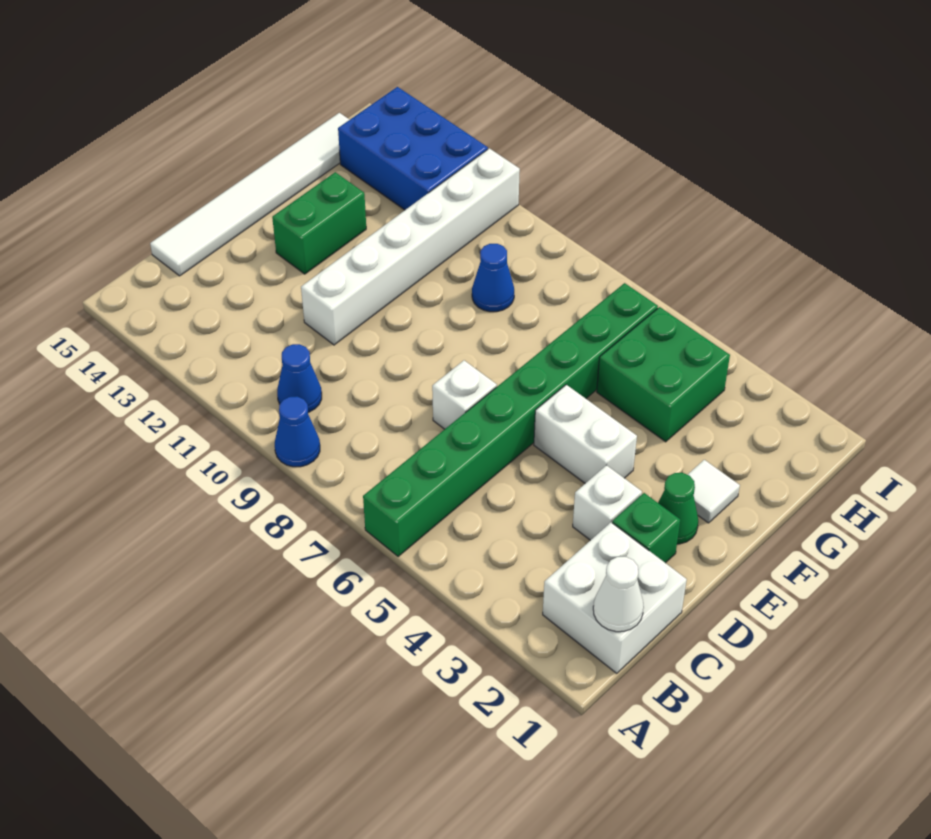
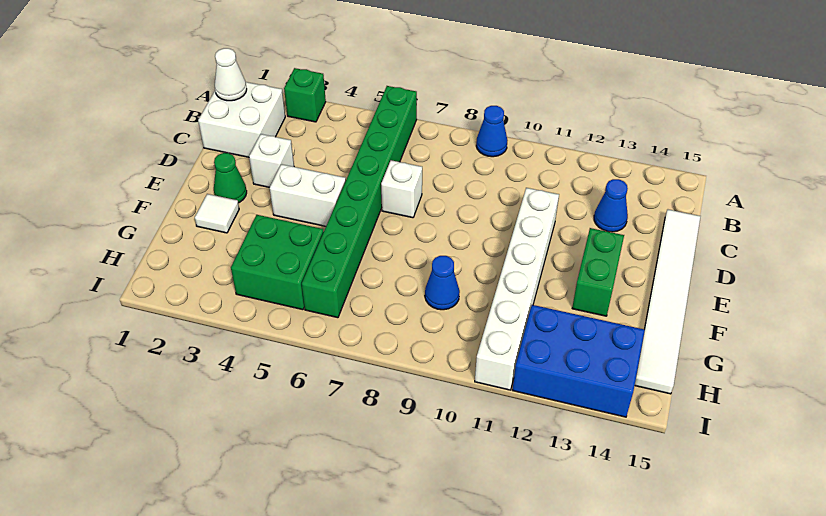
blue cone B10 level 1 -> blue cone C13 level 1
green brick D2 level 1 -> green brick A3 level 1

